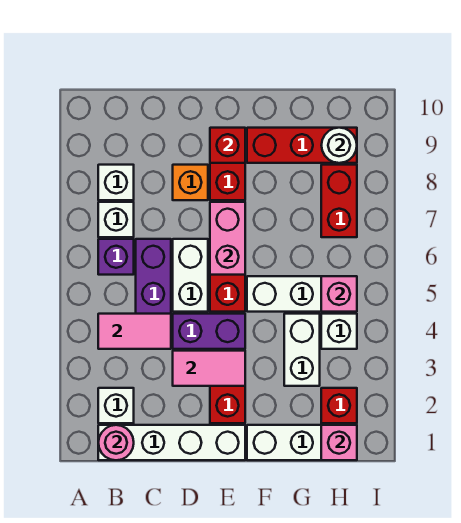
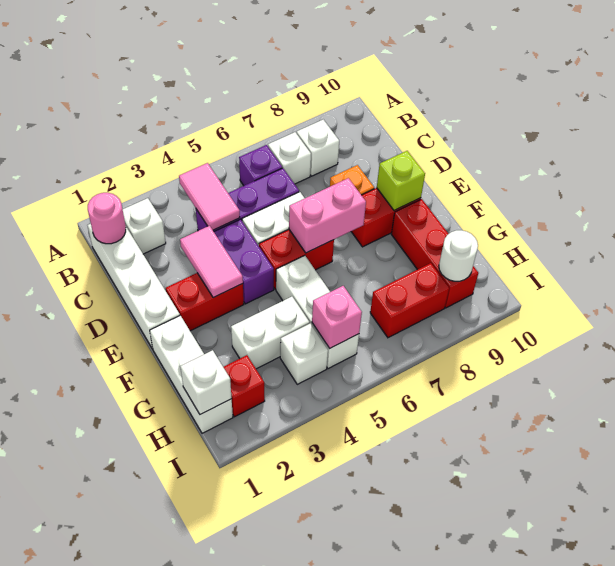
red brick E9 level 2 -> lime brick E9 level 2
pink brick H1 level 2 -> white brick H1 level 2

